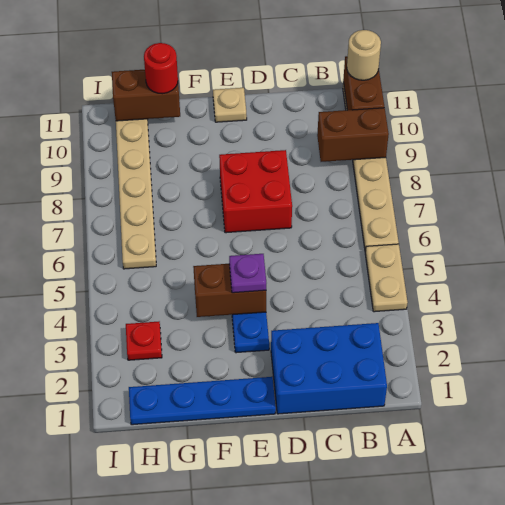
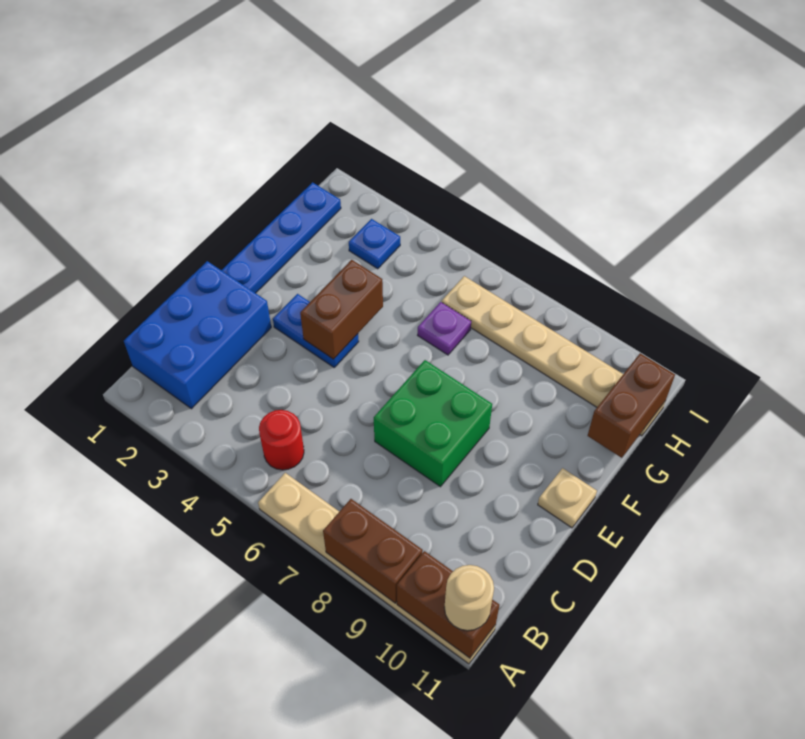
tan plate A4:A5 level 1 -> none
brown brick A9:B9 level 2 -> brown brick A8:A9 level 2
red brick D7:E8 level 1 -> green brick D7:E8 level 1
purple plate E4 level 3 -> purple plate G6 level 1
red round brick G11 level 3 -> red round brick B5 level 1
red plate H3 level 1 -> blue plate H3 level 1

